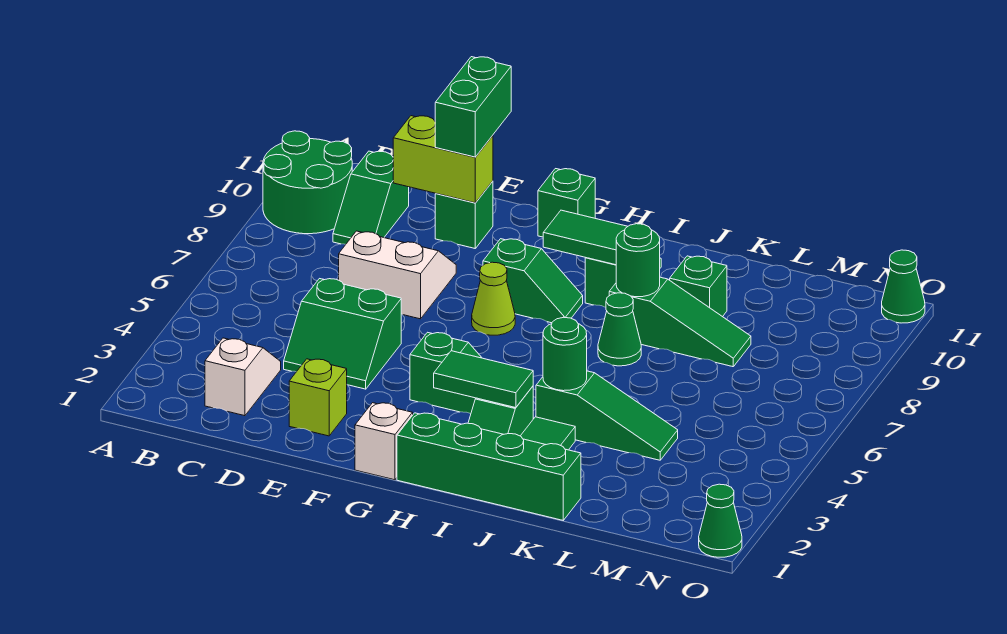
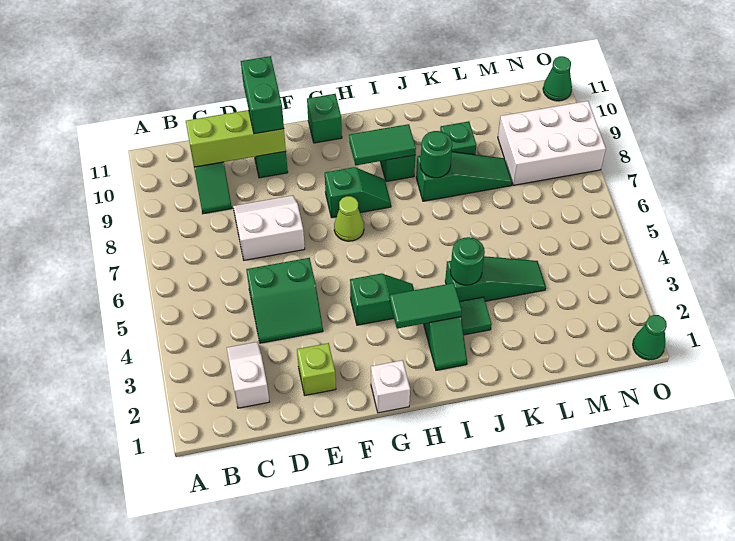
green round brick A9:B10 level 1 -> none
lime brick D10:E10 level 2 -> lime brick C10:E10 level 2
green brick H1:K1 level 1 -> none
green cone J7 level 1 -> none
none -> white brick M8:O9 level 1

